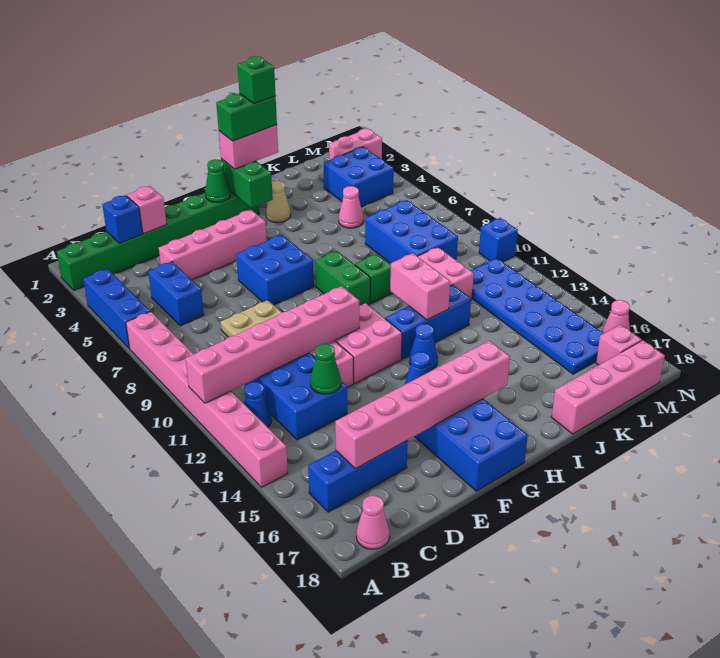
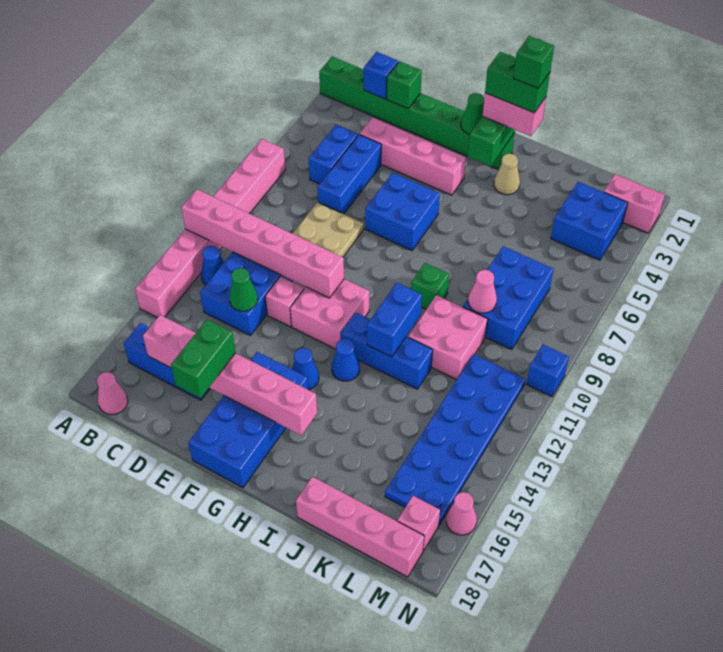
blue brick A4:A6 level 1 -> blue brick D5:D7 level 1
pink brick D2 level 2 -> green brick D2 level 2
green brick H8:H9 level 1 -> green brick E16:E17 level 3
pink brick I11:I12 level 2 -> blue brick I11:I12 level 2
pink cone K5 level 1 -> pink cone K9 level 2

